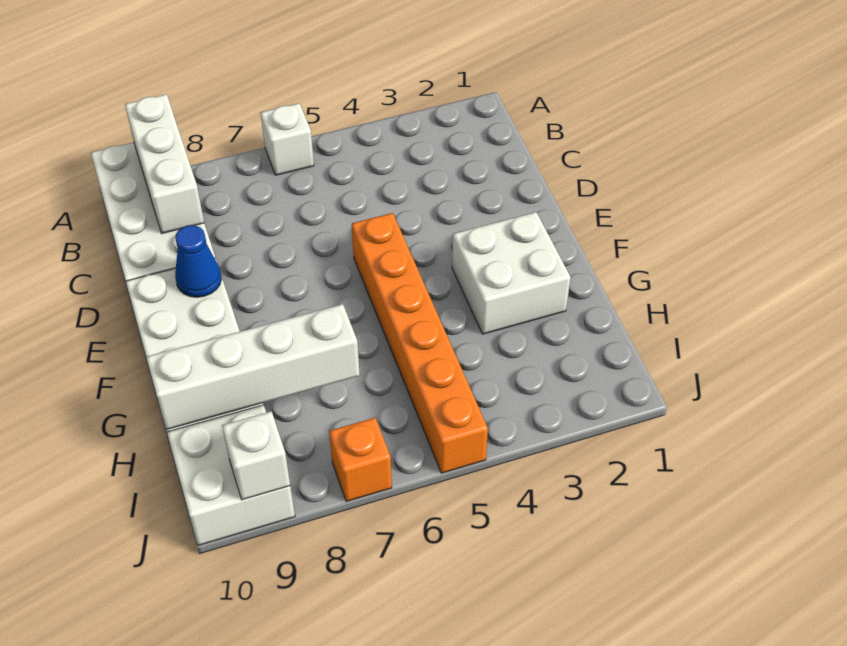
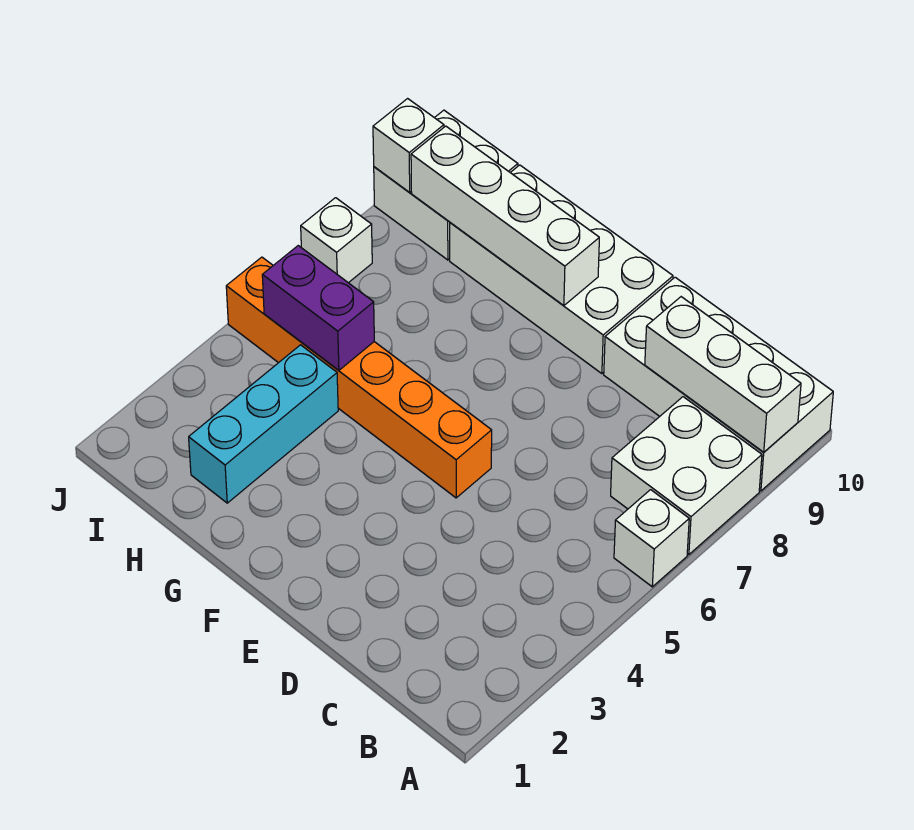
blue cone E9 level 2 -> none
white brick F2:G3 level 1 -> white brick A7:B8 level 1
none -> cyan brick H2:H4 level 1
none -> purple brick H5:I5 level 2
white brick H7:H10 level 2 -> white brick F9:I9 level 2
orange brick J7 level 1 -> white brick J7 level 1

